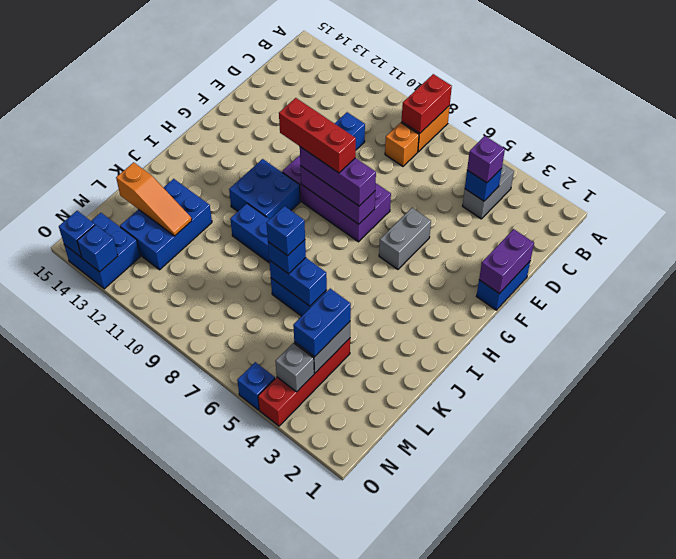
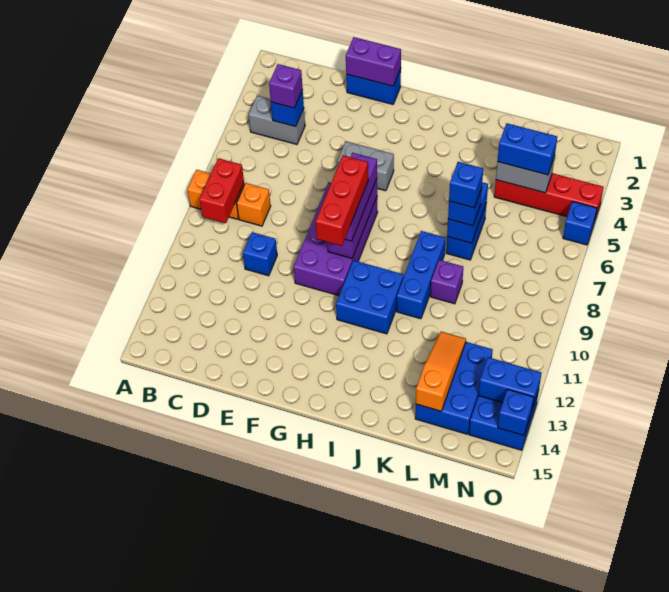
red brick A8:B8 level 2 -> red brick B8:B9 level 2
none -> purple brick K9 level 1
blue brick K12:M13 level 1 -> blue brick L12:M14 level 1
grey brick N4 level 2 -> none
blue brick O13 level 2 -> blue brick N13:O13 level 2

